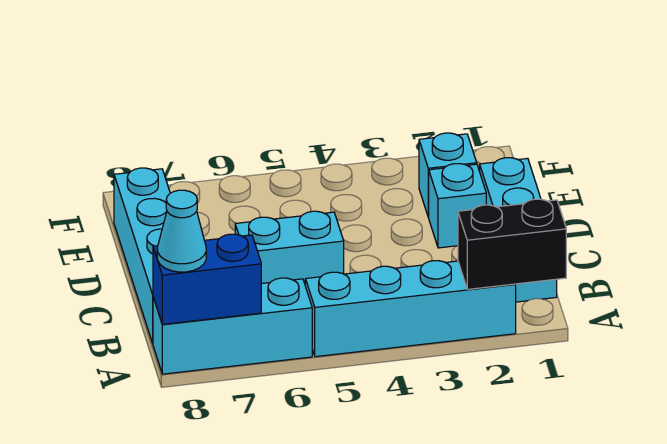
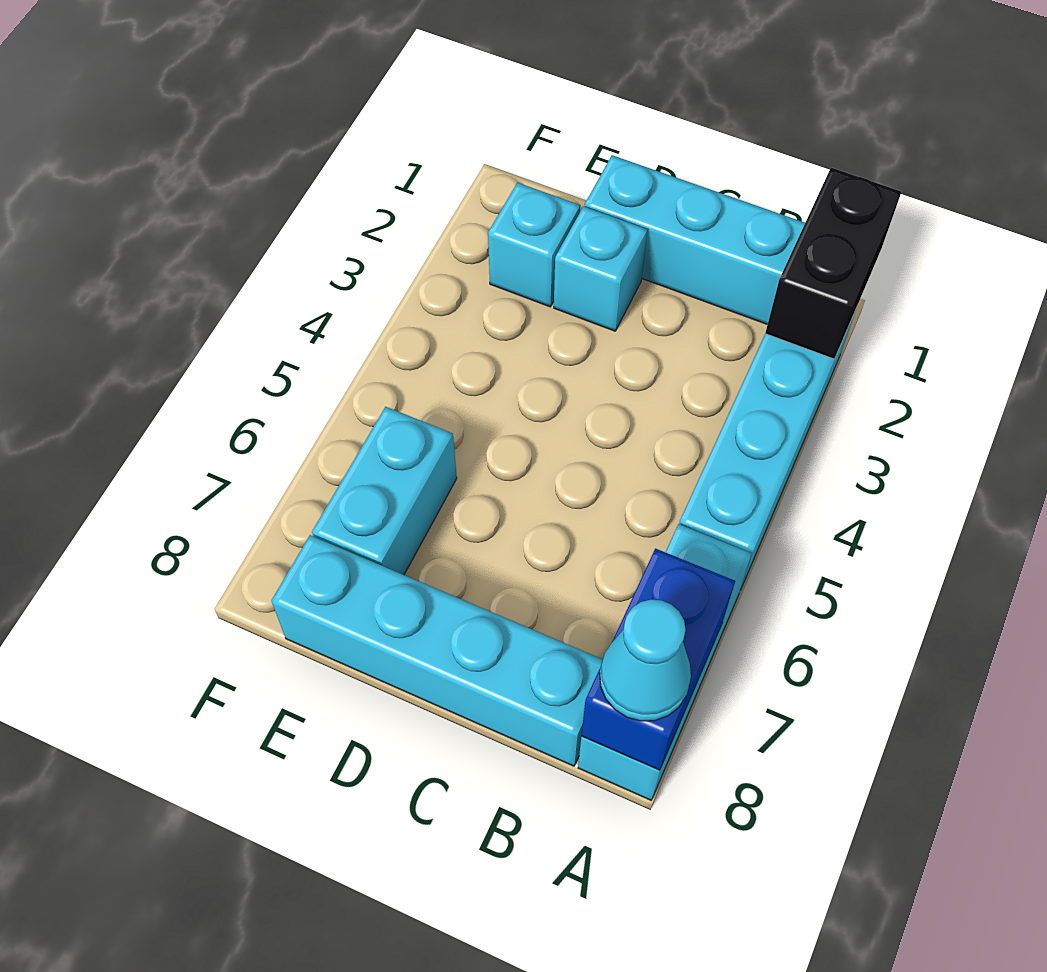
cyan brick C5:C6 level 1 -> cyan brick E6:E7 level 1

